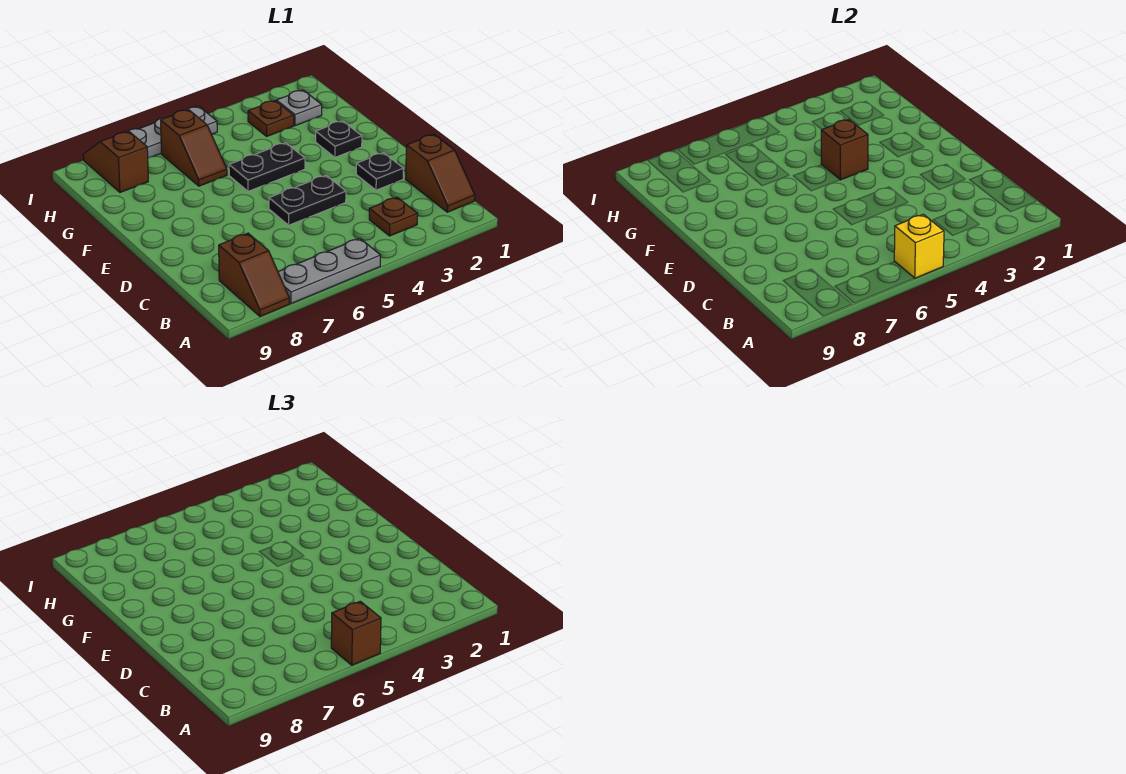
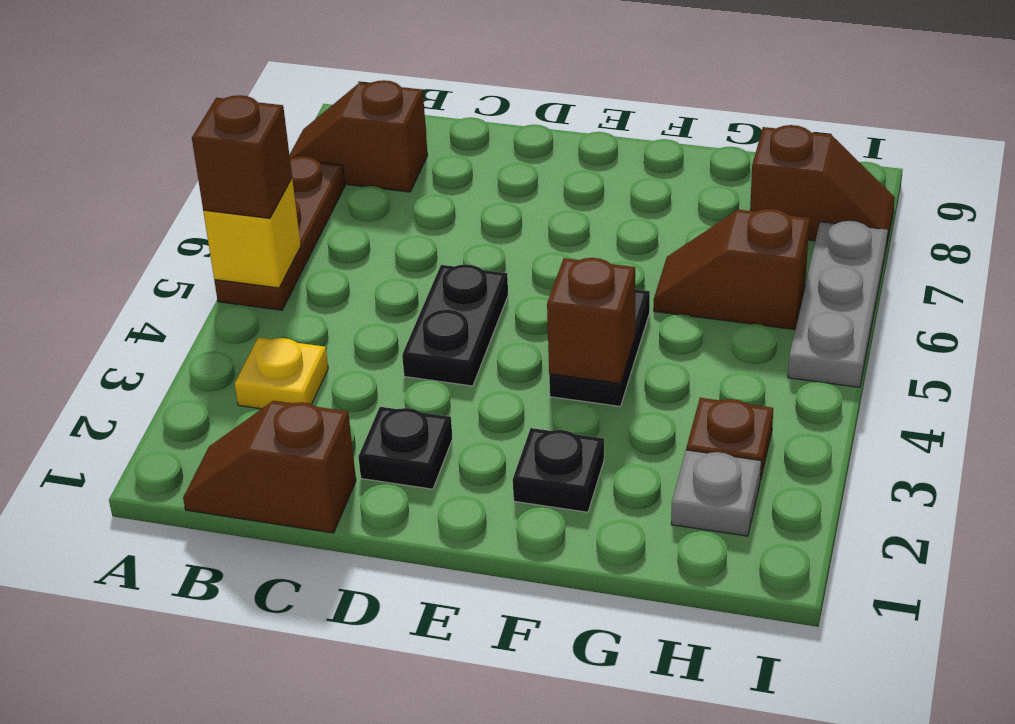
grey plate A5:A7 level 1 -> brown plate A5:A7 level 1
brown plate B3 level 1 -> yellow plate B3 level 1

